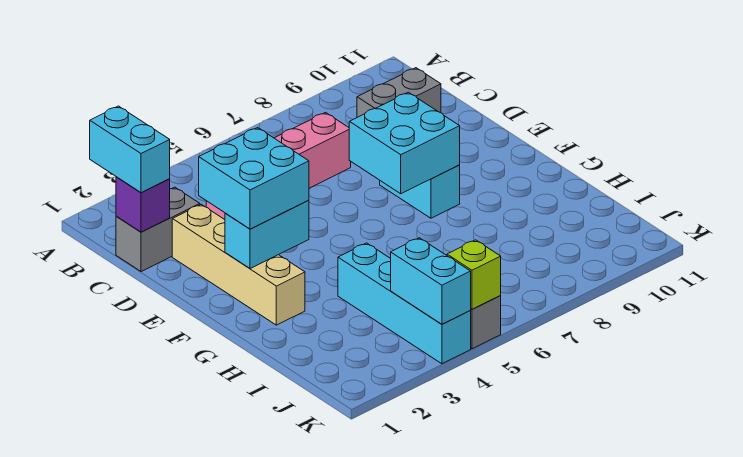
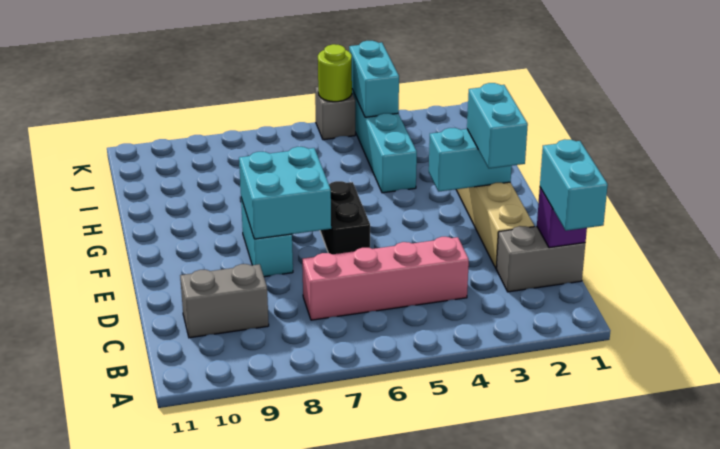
cyan brick E2:F3 level 3 -> cyan brick E2:F2 level 3
none -> black brick E6:F6 level 1
lime brick K5 level 2 -> lime round brick K5 level 2

